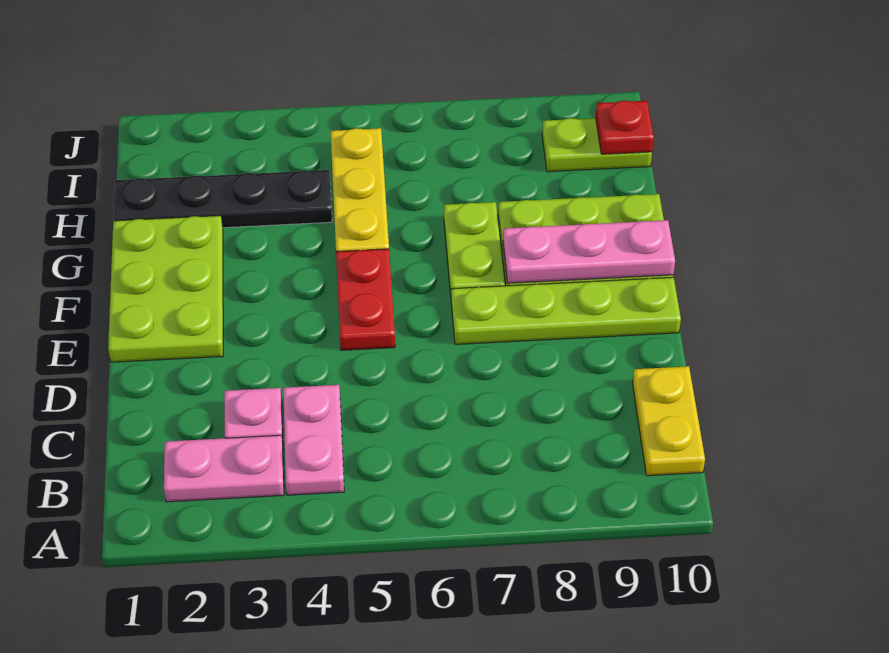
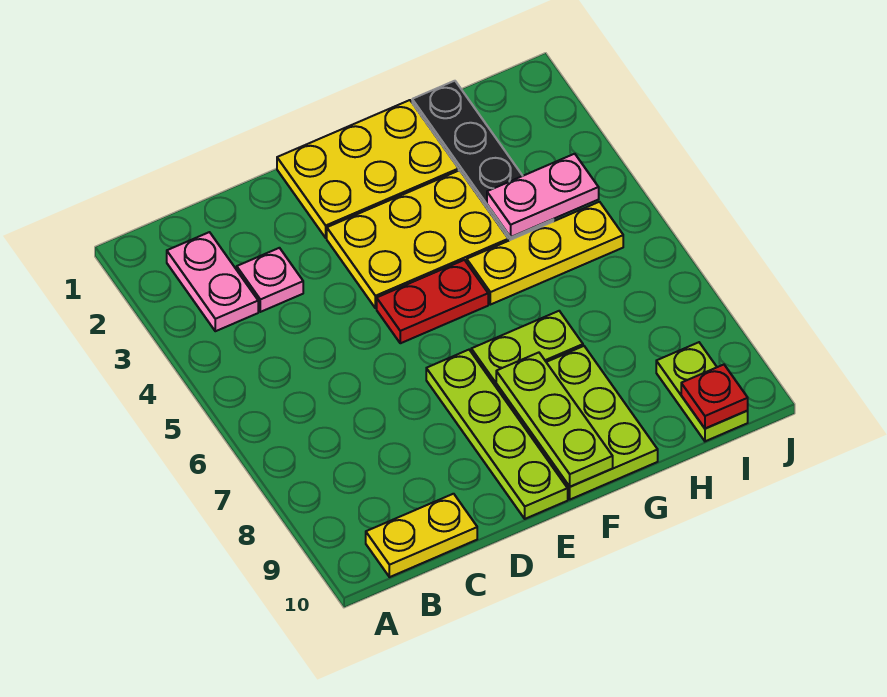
pink plate B4:C4 level 1 -> pink plate H4:I4 level 2
lime plate E1:G2 level 1 -> yellow plate E1:G2 level 1
none -> yellow plate E3:G4 level 1
pink plate F8:F10 level 2 -> lime plate F8:F10 level 2

